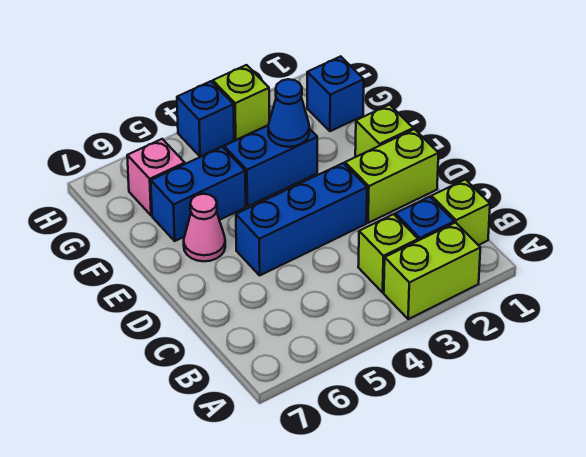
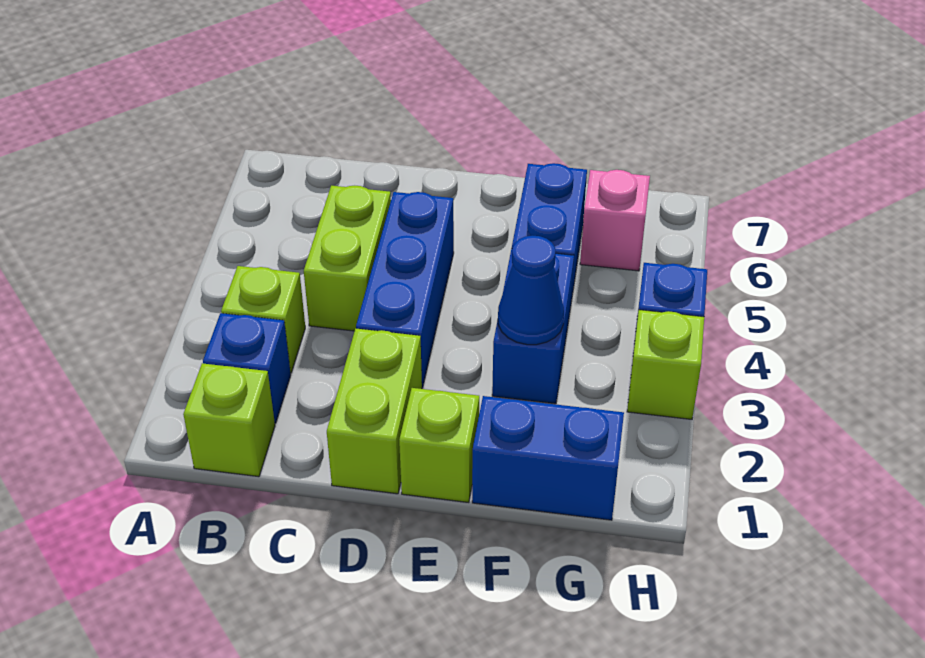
lime brick A2:A3 level 1 -> lime brick C4:C5 level 1
pink cone E6 level 1 -> none
blue brick G1 level 1 -> blue brick F1:G1 level 1

